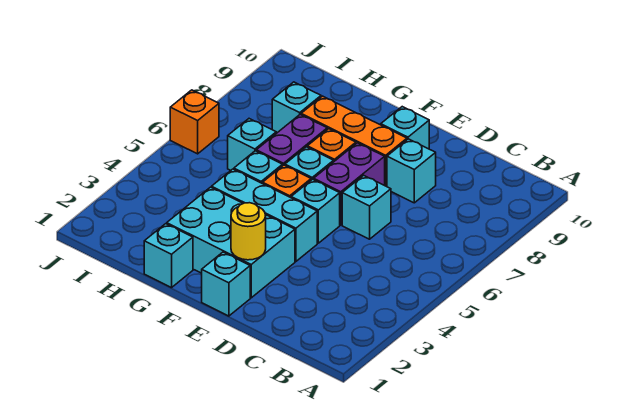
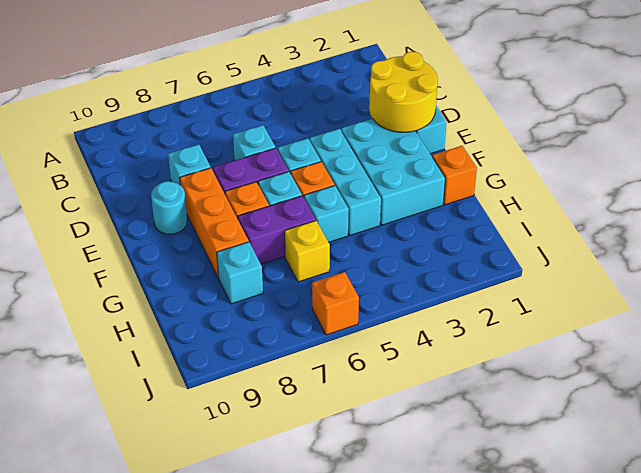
yellow round brick E2 level 2 -> yellow round brick D1:E2 level 2
cyan brick E9 level 1 -> cyan round brick E9 level 1
cyan brick G1 level 1 -> orange brick G1 level 1
cyan brick H6 level 1 -> yellow brick H6 level 1

